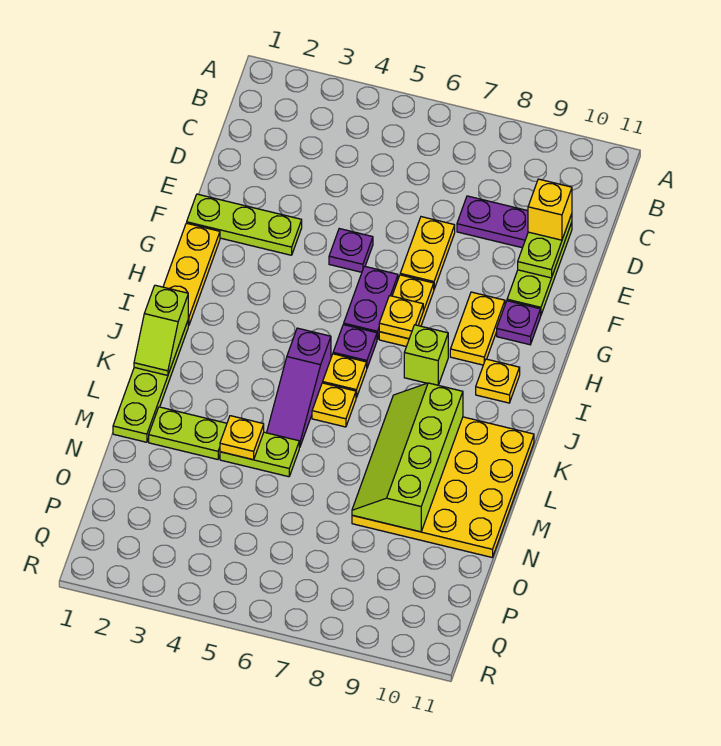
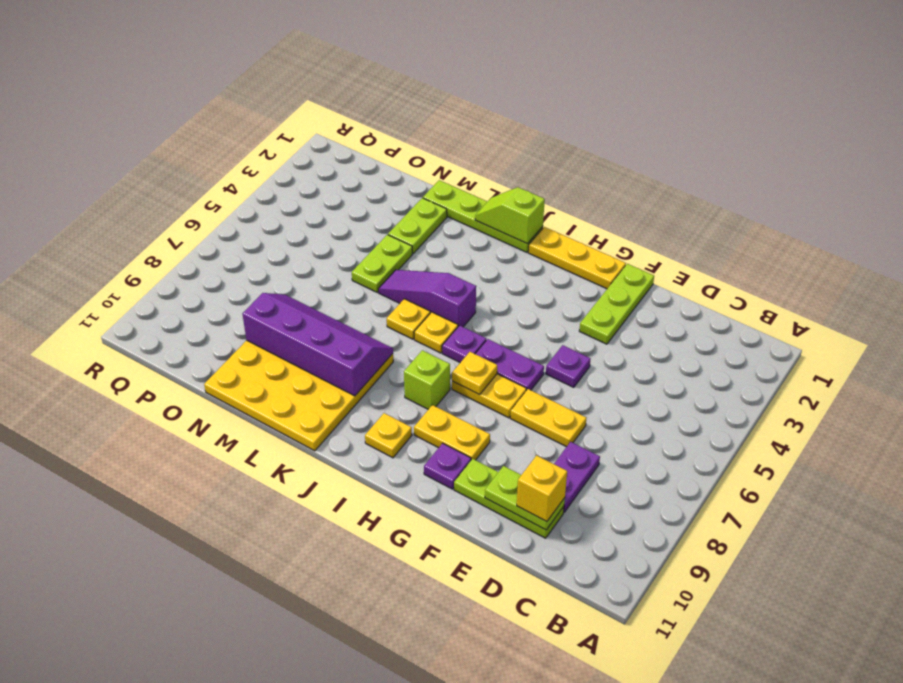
lime slope K8:N9 level 2 top 9 -> purple slope K8:N9 level 2 top 9
yellow plate M4 level 2 -> none

